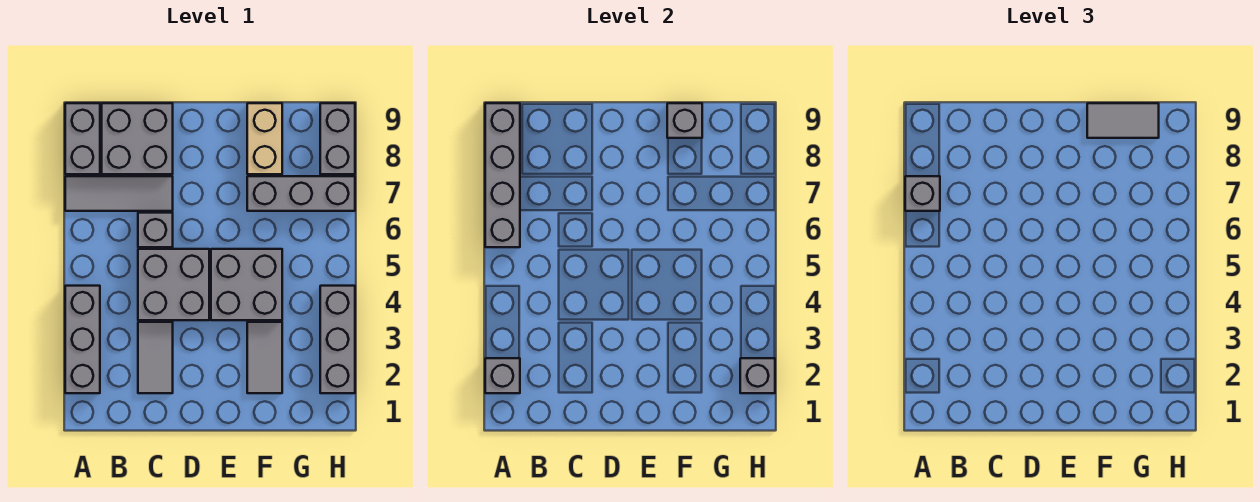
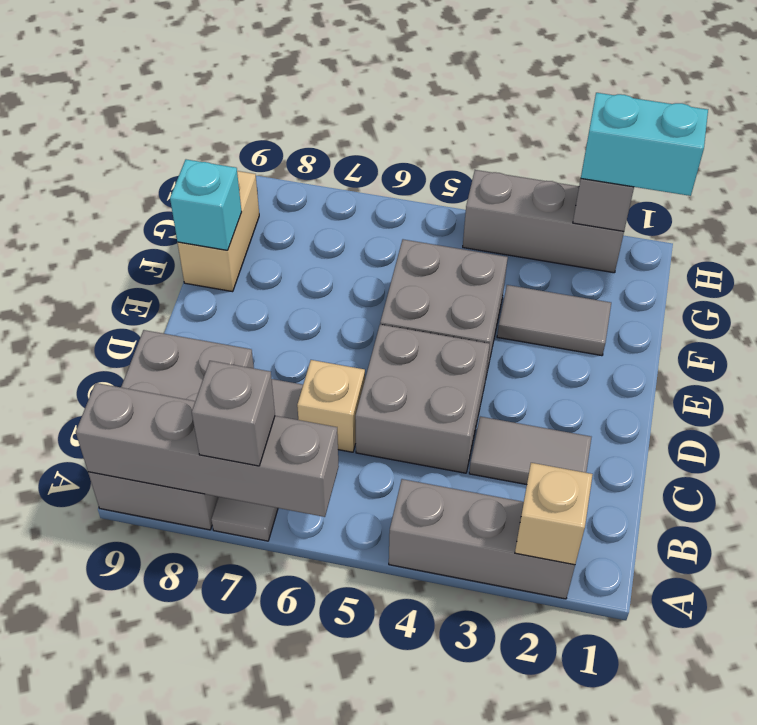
grey brick A2 level 2 -> tan brick A2 level 2
grey brick C6 level 1 -> tan brick C6 level 1
grey brick F7:H7 level 1 -> none
tan brick F8:F9 level 1 -> tan brick F9:G9 level 1
grey brick F9 level 2 -> cyan brick F9 level 2
grey tile F9:G9 level 3 -> none
none -> cyan brick H1:H2 level 3
grey brick H8:H9 level 1 -> none

